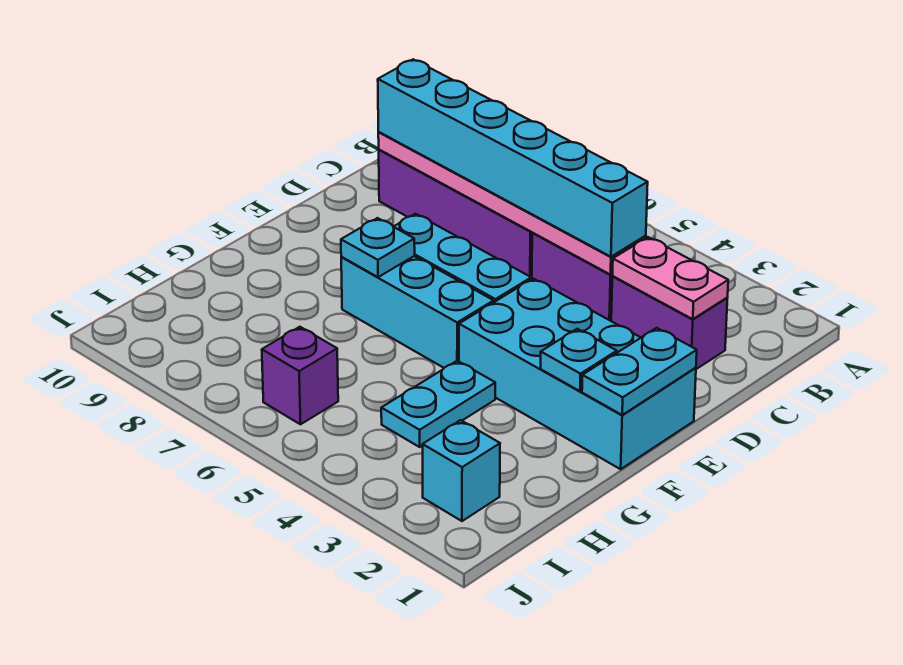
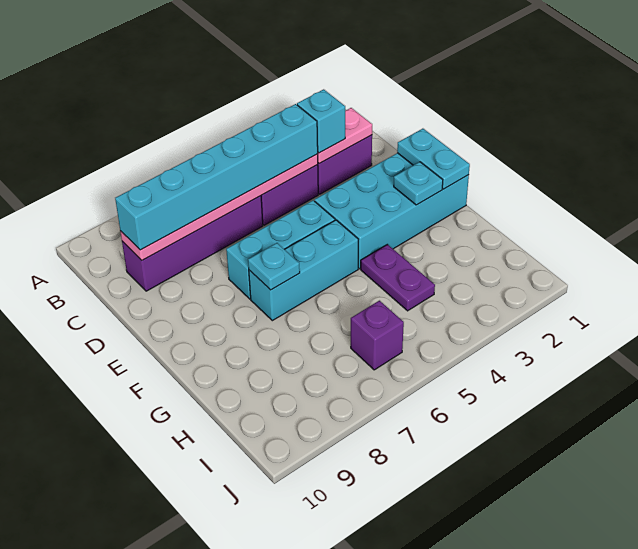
cyan plate G4:H4 level 1 -> purple plate G4:H4 level 1
cyan brick I2 level 1 -> cyan brick C3 level 3

